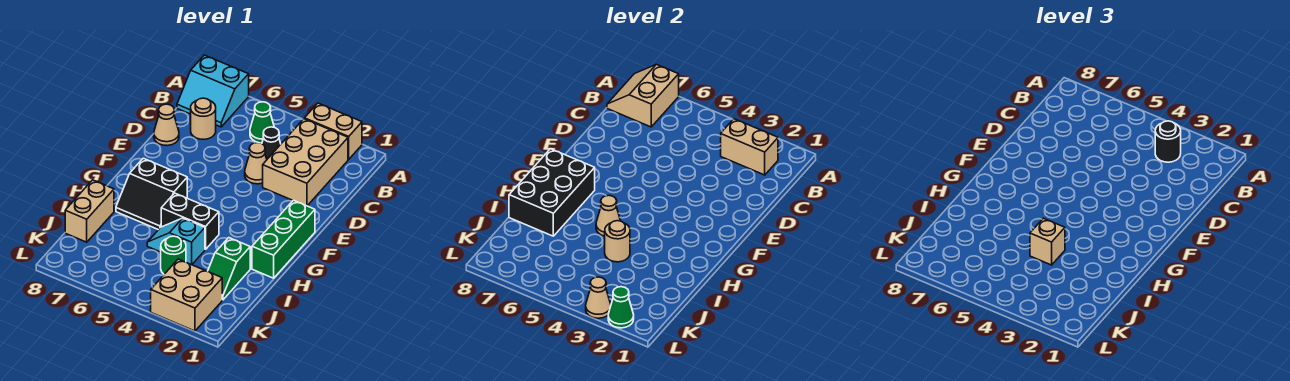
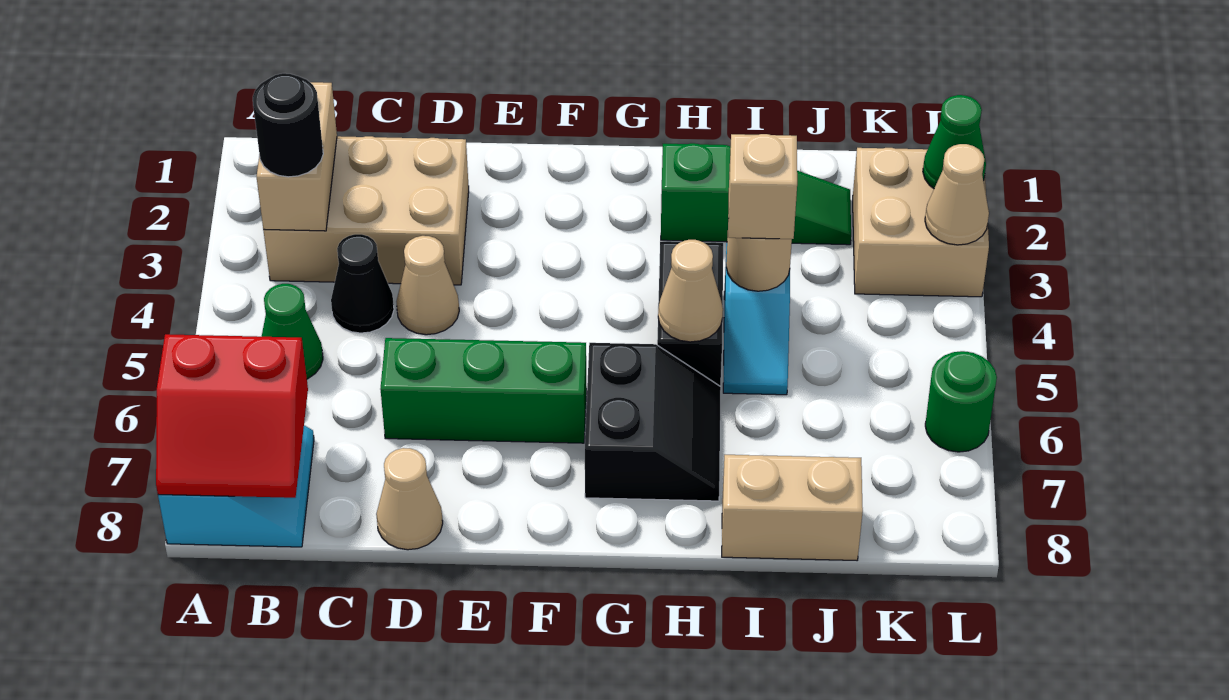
tan brick A2:A3 level 1 -> none
tan slope A7:B8 level 2 top 7 -> red slope A7:B8 level 2 top 7
tan round brick C7 level 1 -> none
green brick F1:H1 level 1 -> green brick D6:F6 level 1
black brick G7:I8 level 2 -> none
green slope I2:J2 level 1 top I -> green slope H2:J2 level 1 top H
green round brick J4 level 1 -> green round brick L6 level 1

